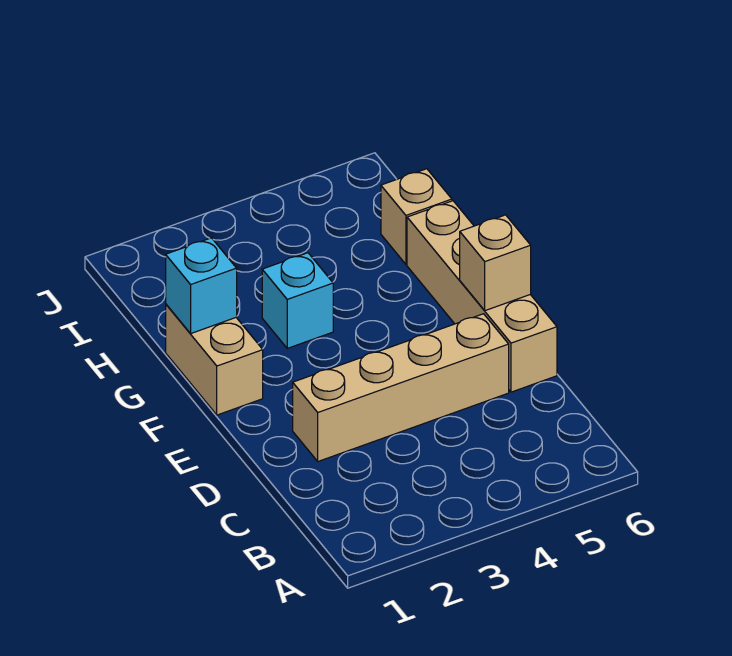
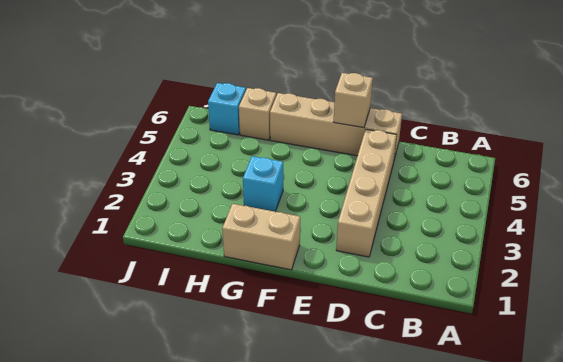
cyan brick G1 level 2 -> cyan brick I6 level 1

